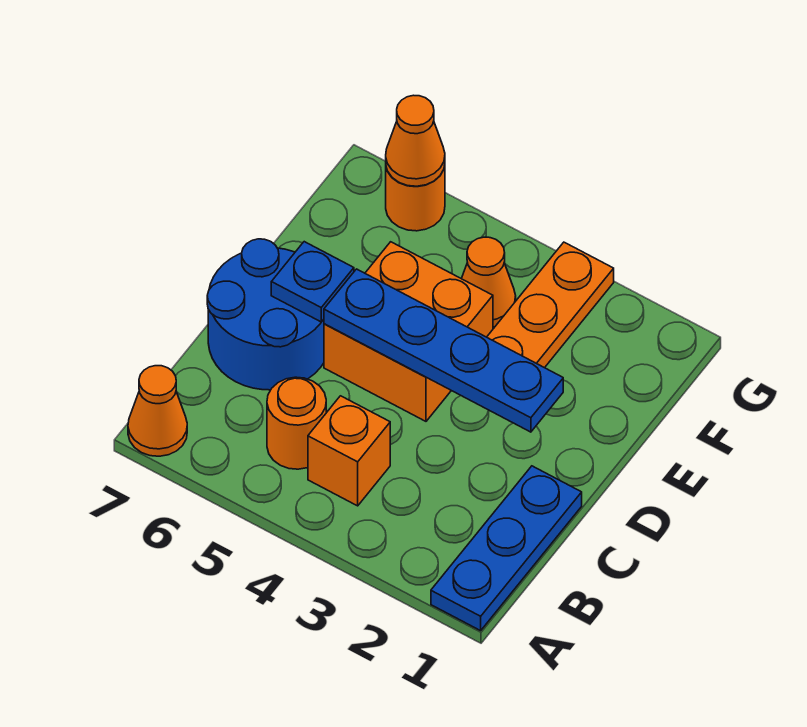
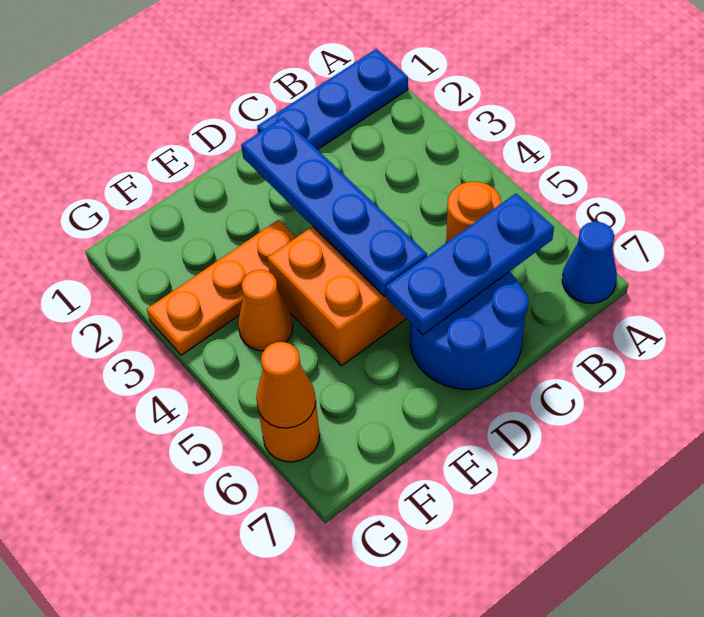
orange cone A7 level 1 -> blue cone A7 level 1
orange brick B4 level 1 -> none
blue plate D6 level 2 -> blue plate B6:D6 level 2

